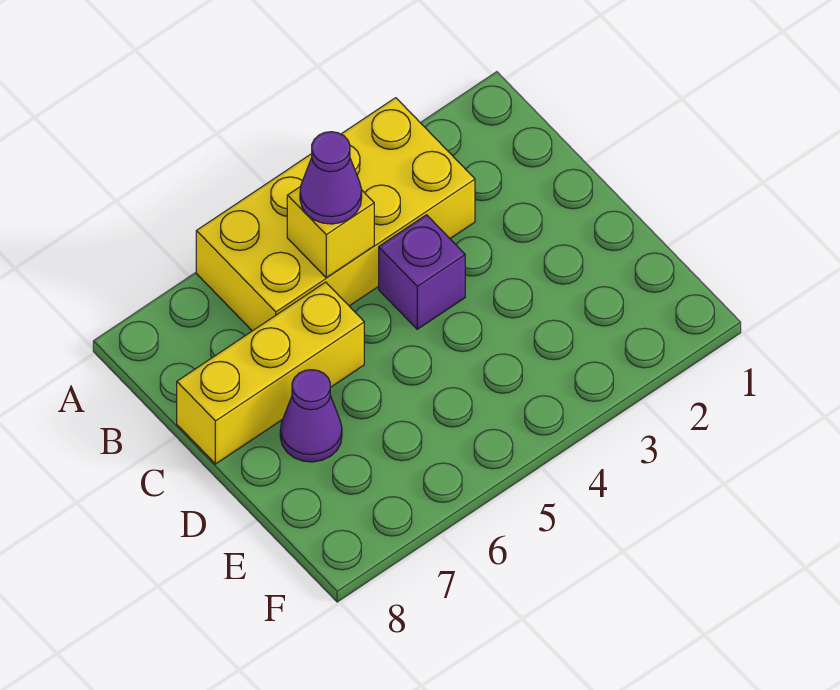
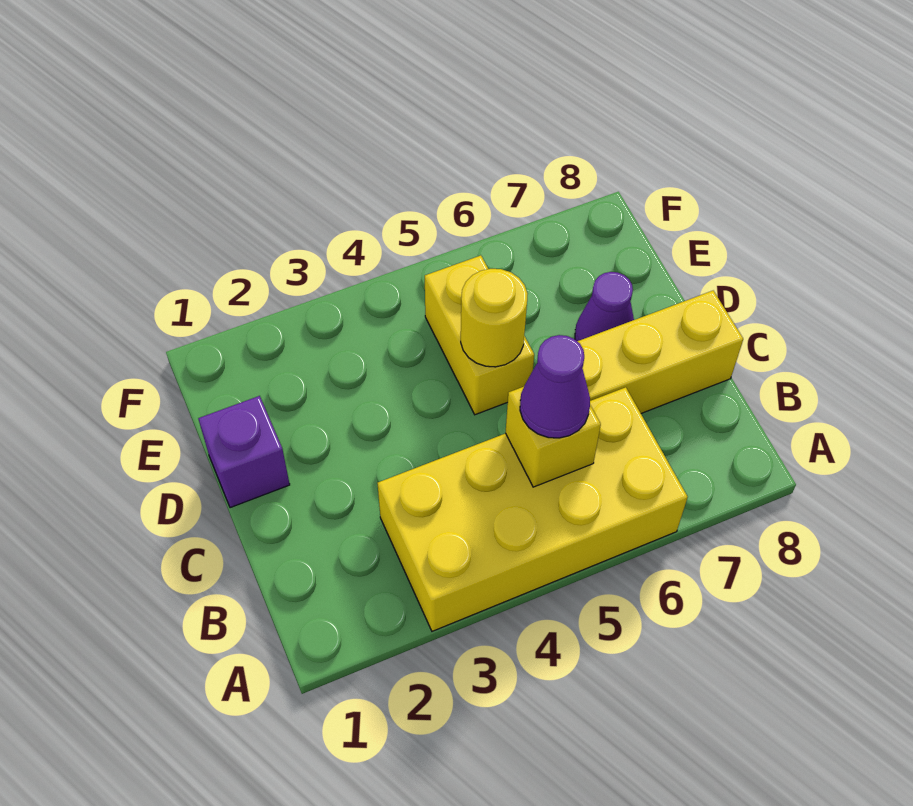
purple brick C4 level 1 -> purple brick D1 level 1
none -> yellow brick D5:E5 level 1
none -> yellow round brick D5 level 2

